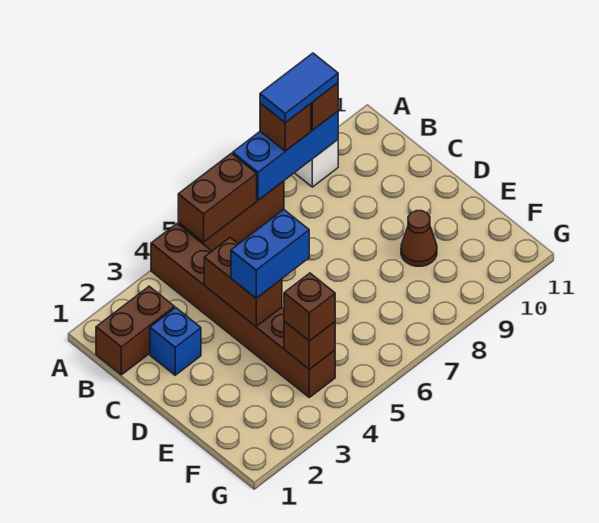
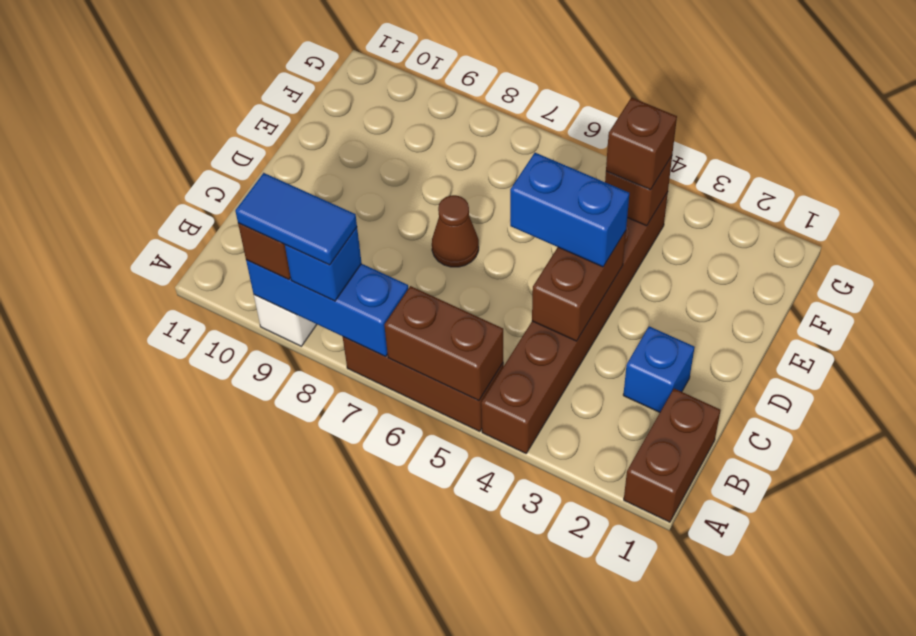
brown brick A8 level 3 -> blue brick A8 level 3
brown brick B1:B2 level 1 -> brown brick A1:B1 level 1
brown cone E9 level 1 -> brown cone D7 level 1

